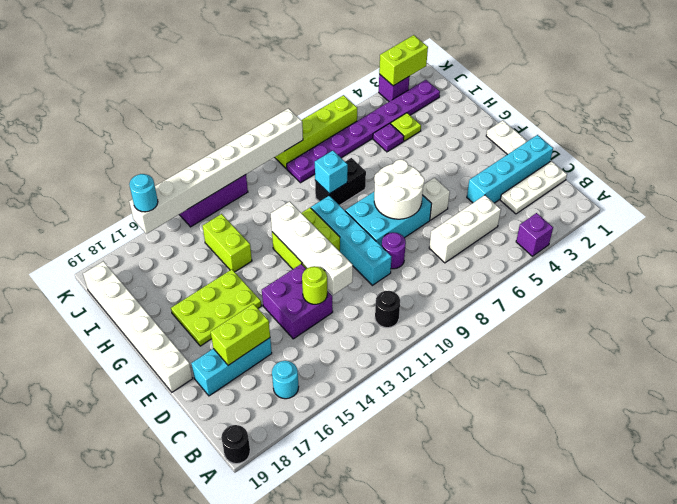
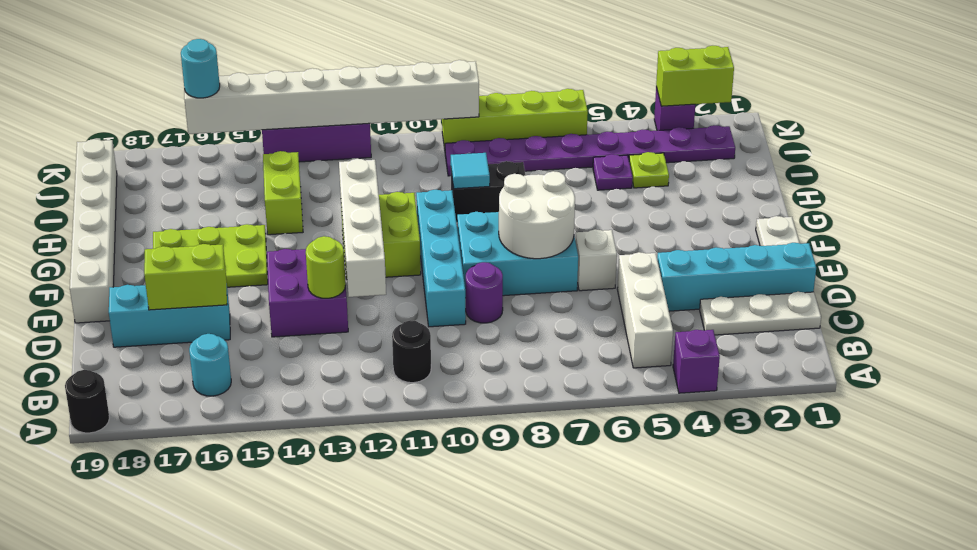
white brick C5:C7 level 1 -> white brick B5:D5 level 1
cyan brick H9 level 2 -> cyan tile H9 level 2

